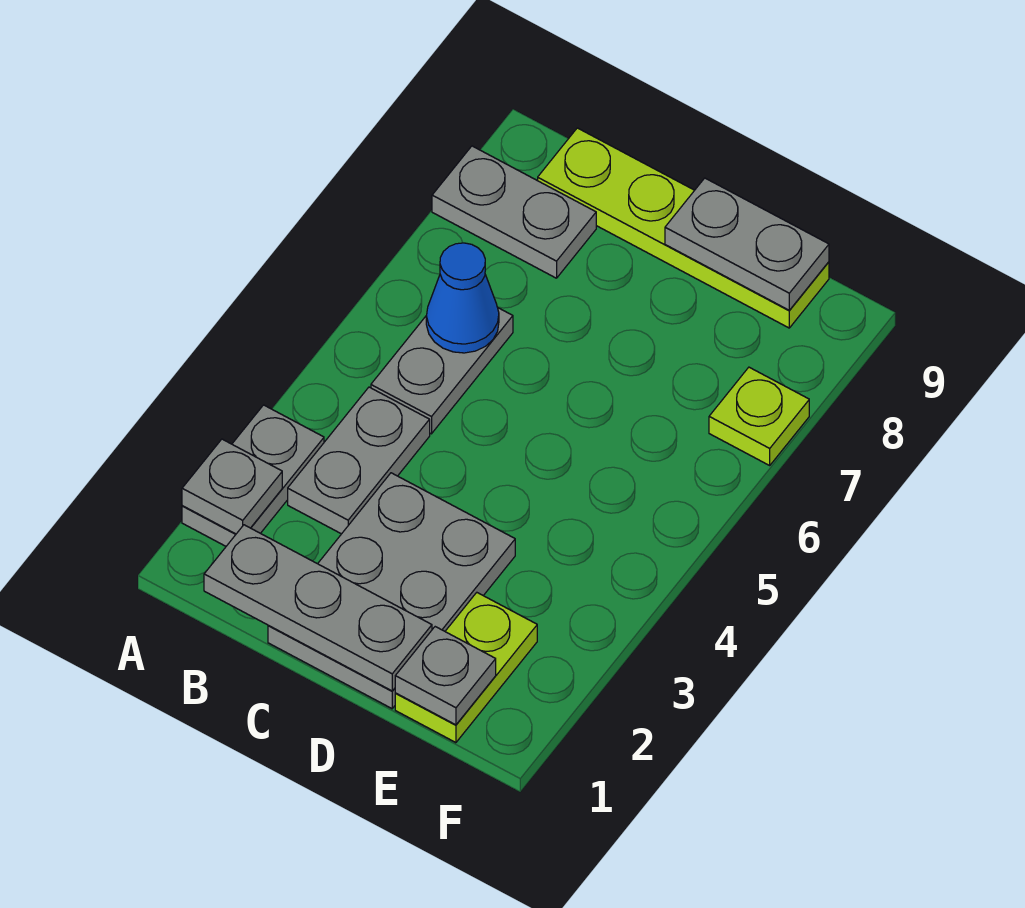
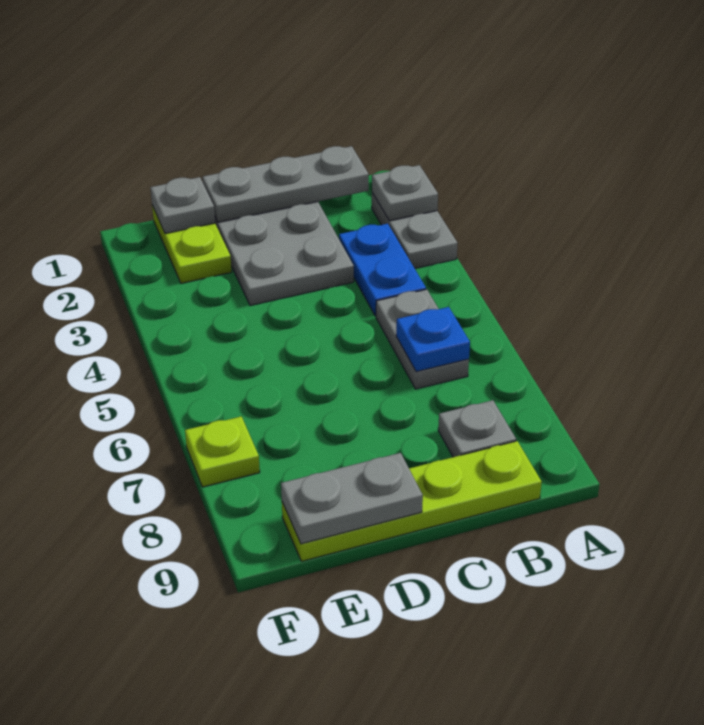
grey plate A8:B8 level 1 -> grey plate B8 level 1
grey plate B3:B4 level 1 -> blue plate B3:B4 level 1
blue cone B6 level 2 -> blue plate B6 level 2

